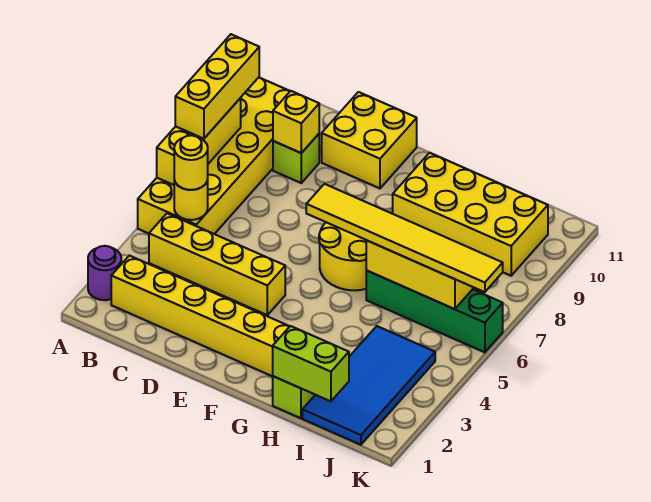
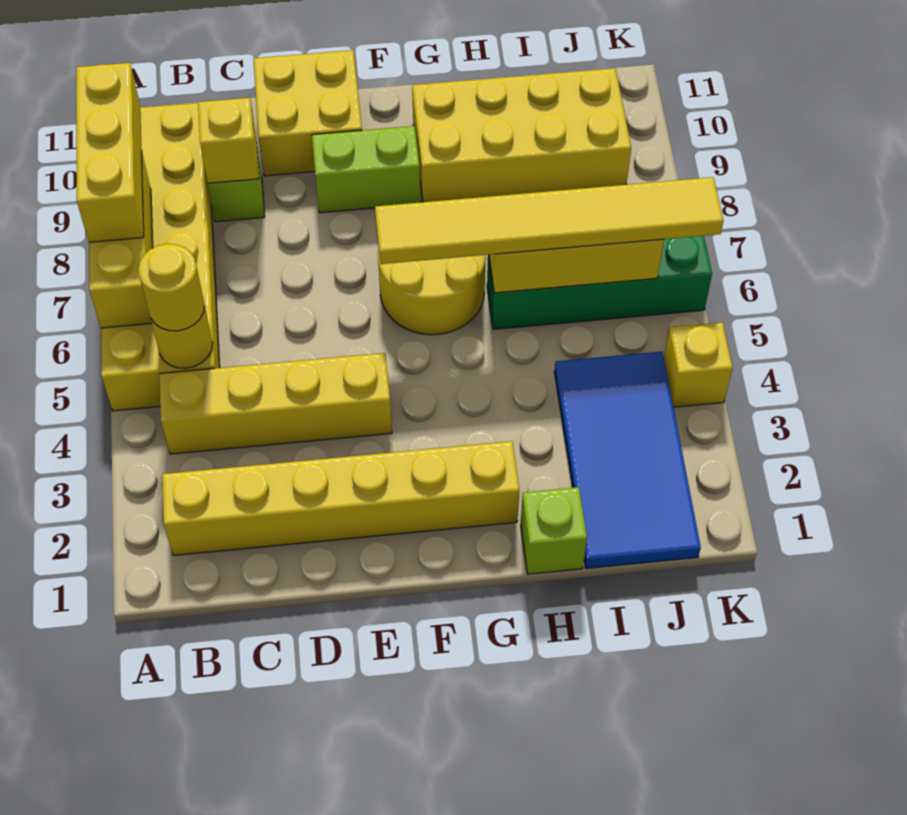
purple round brick A2 level 1 -> none
lime brick H1:I1 level 2 -> lime brick E9:F9 level 1
none -> yellow brick K4 level 1

